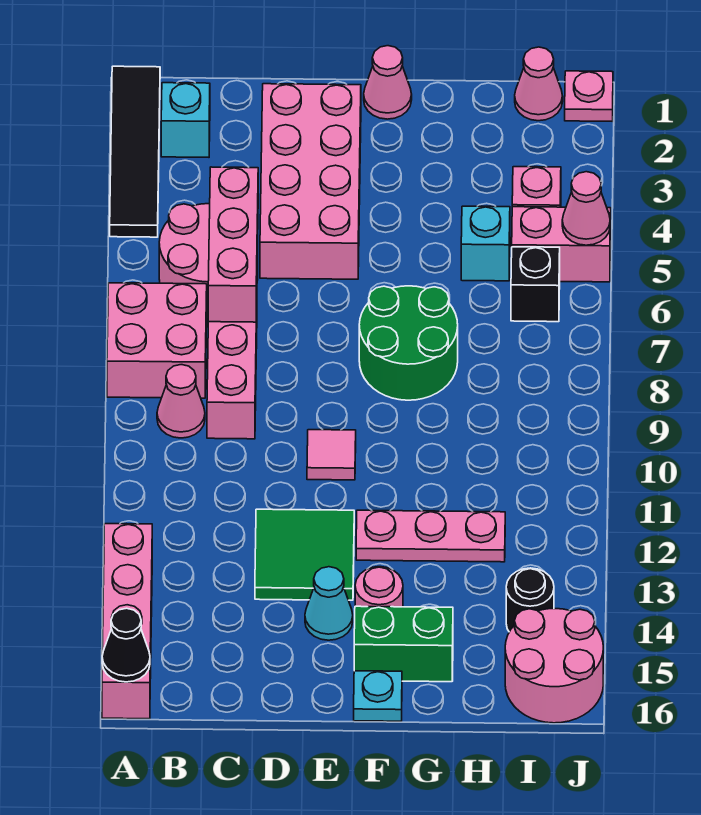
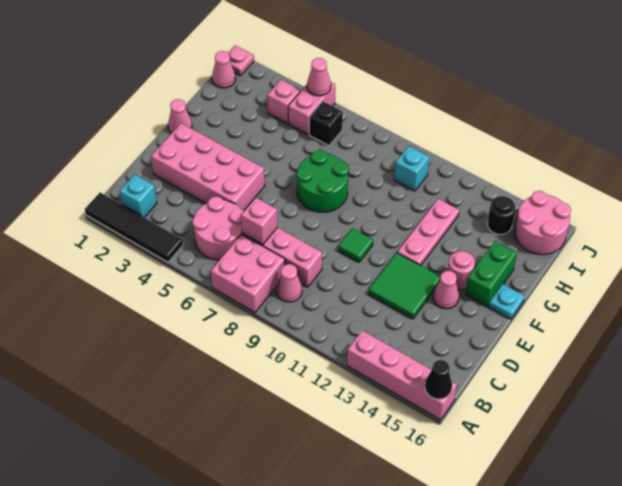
pink brick C5:C7 level 2 -> pink brick C7 level 2
pink tile E10 level 1 -> green tile E10 level 1
cyan cone E14 level 1 -> pink cone E14 level 1
cyan brick H5 level 1 -> cyan brick I10 level 1

